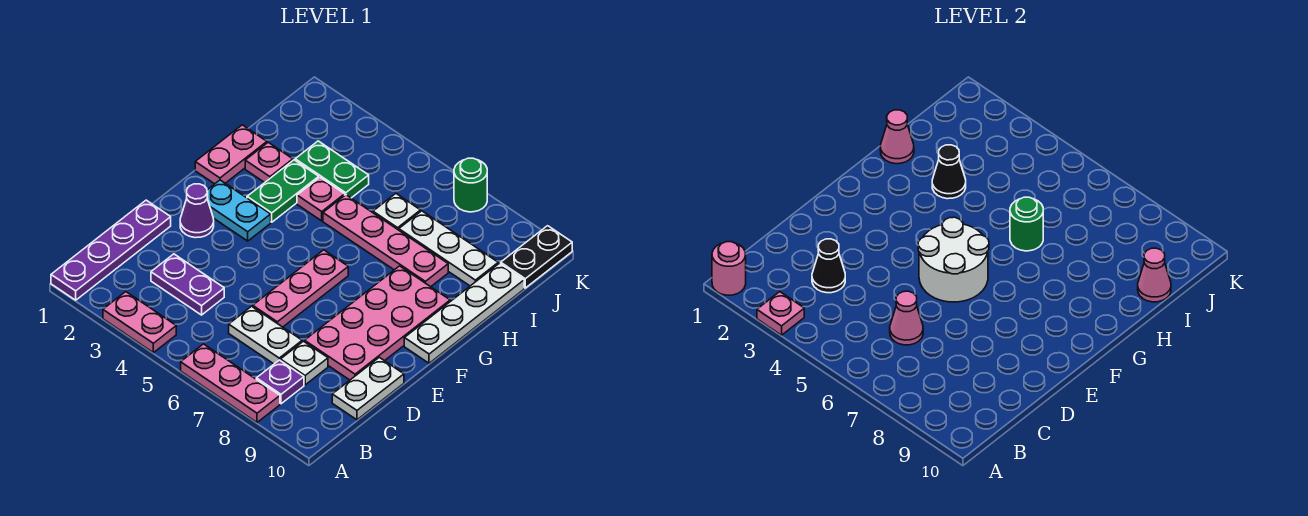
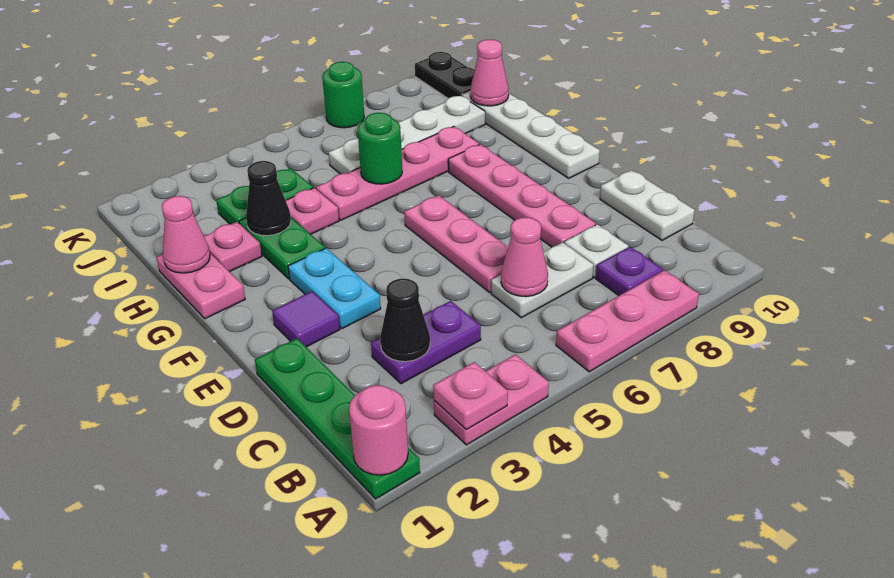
purple plate A1:D1 level 1 -> green plate A1:D1 level 1
pink plate D8:G9 level 1 -> pink plate D8:G8 level 1
purple cone E2 level 1 -> purple tile E2 level 1
white round brick E5:F6 level 2 -> none
cyan plate F2:F3 level 1 -> cyan plate E3:F3 level 1

